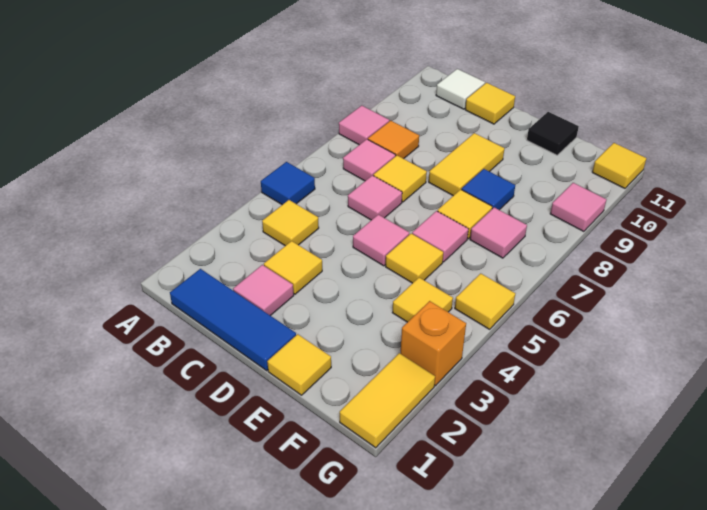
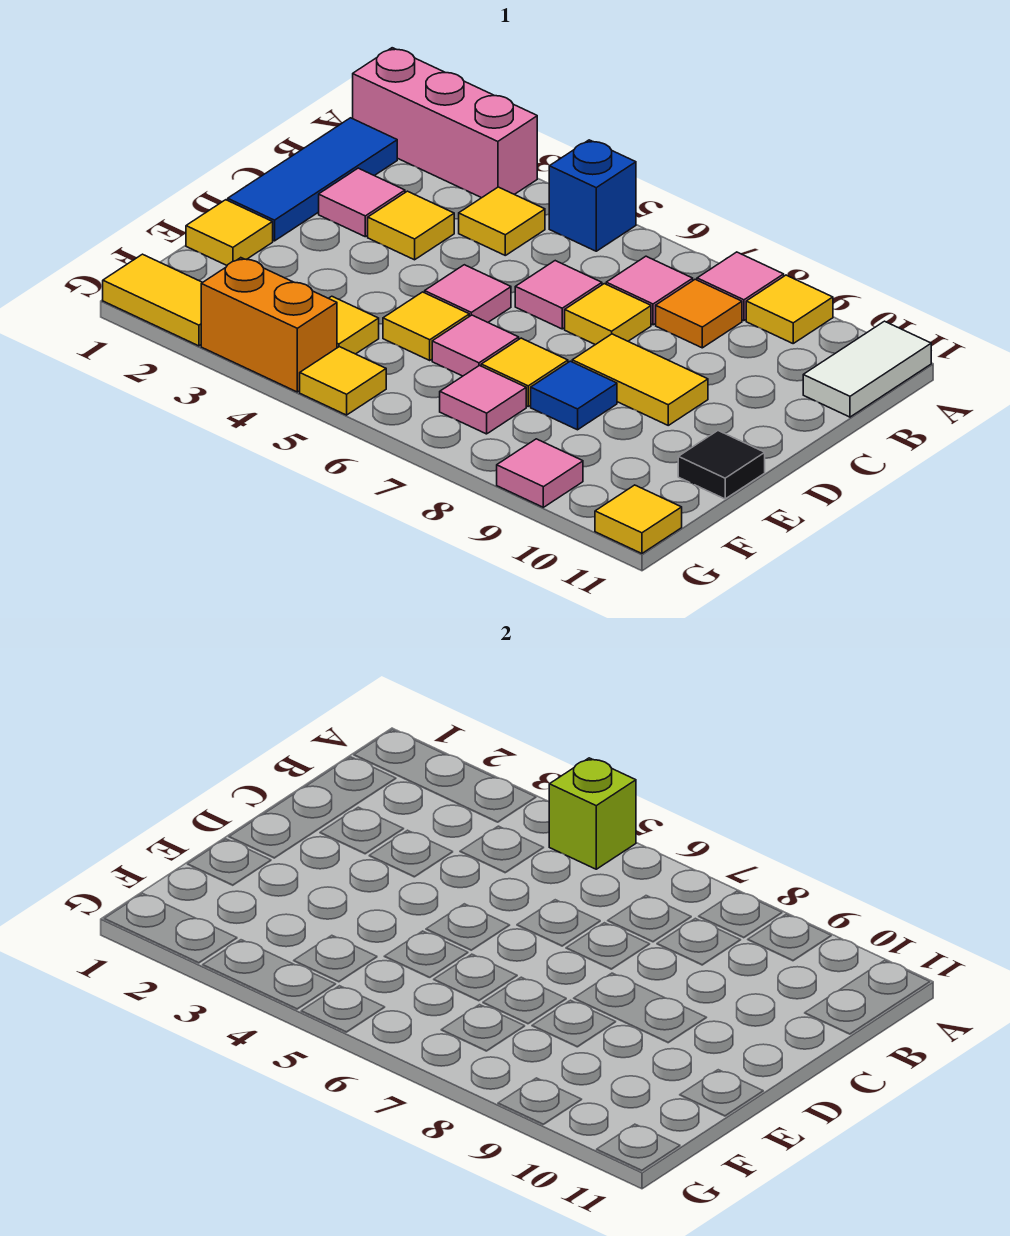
none -> pink brick A1:A3 level 1
blue tile A5 level 1 -> blue brick A5 level 1
none -> lime brick A5 level 2
white tile B11 level 1 -> white tile A11:B11 level 1
yellow tile C11 level 1 -> yellow tile A9 level 1
orange brick G3 level 1 -> orange brick G3:G4 level 1

